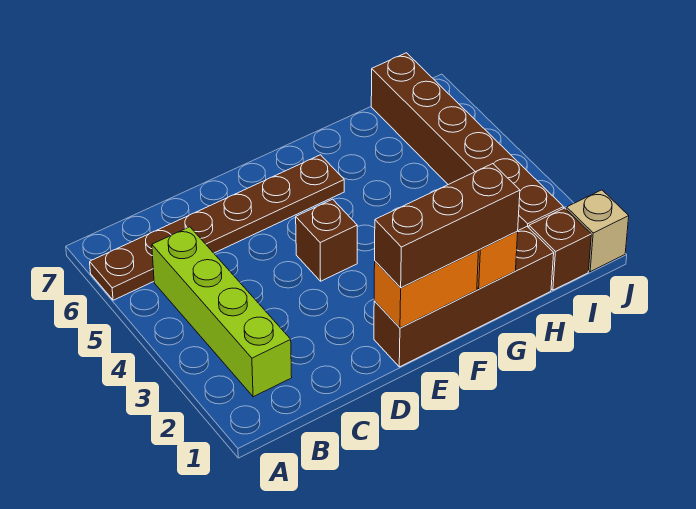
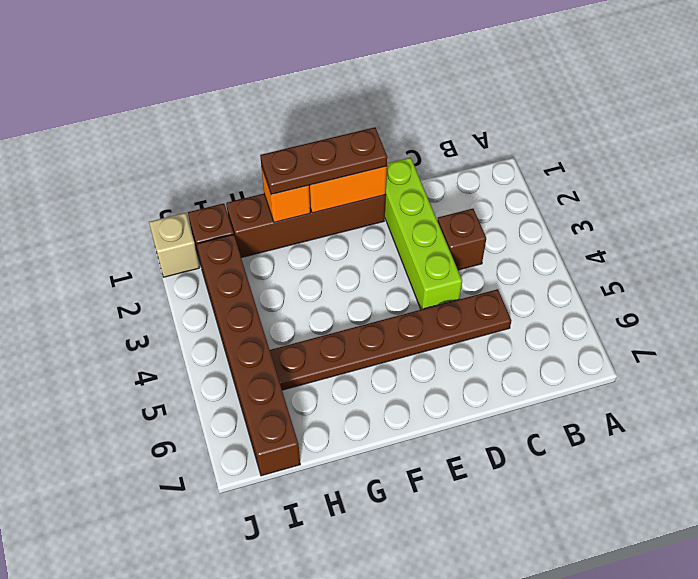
brown plate A6:F6 level 1 -> brown plate C5:H5 level 1
lime brick B2:B5 level 1 -> lime brick D1:D4 level 1
brown brick E1:G1 level 3 -> brown plate E1:G1 level 3
brown brick E4 level 1 -> brown brick C3 level 1

